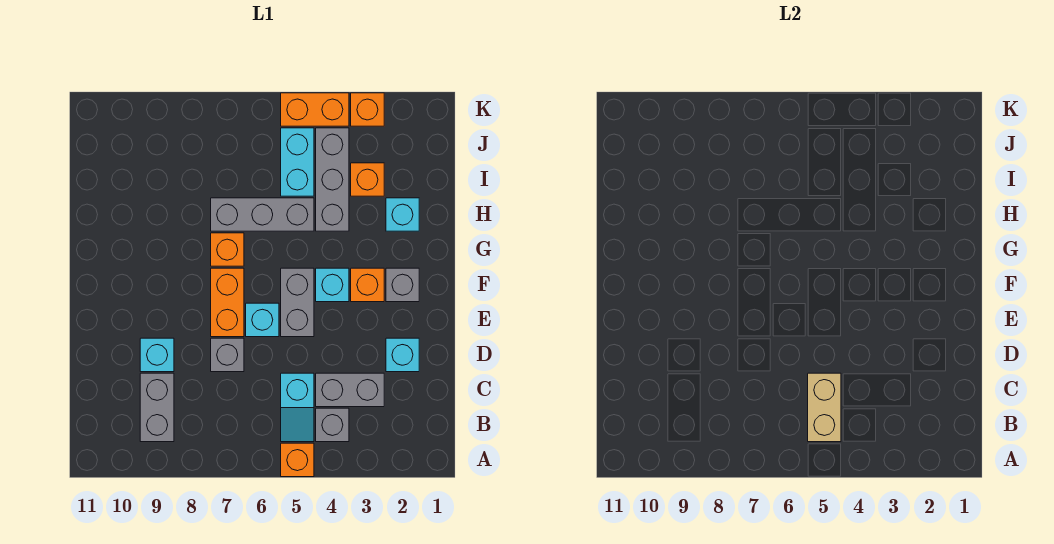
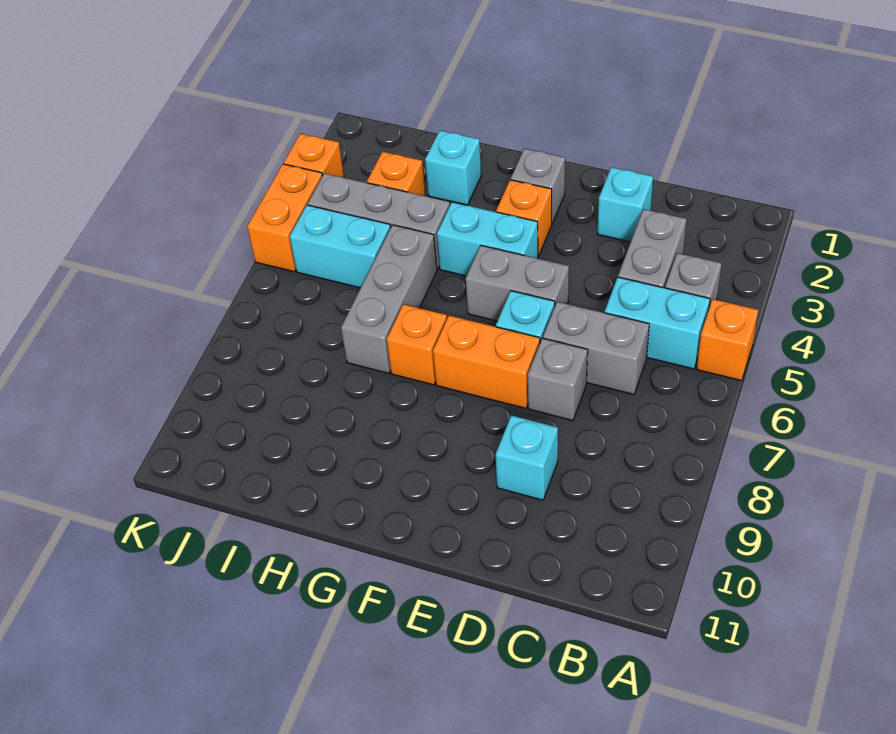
cyan slope B5:C5 level 1 top C -> cyan brick B5:C5 level 1
tan brick B5:C5 level 2 -> none
grey brick B9:C9 level 1 -> grey brick C6:D6 level 1
cyan brick F4 level 1 -> cyan brick F4:G4 level 1

